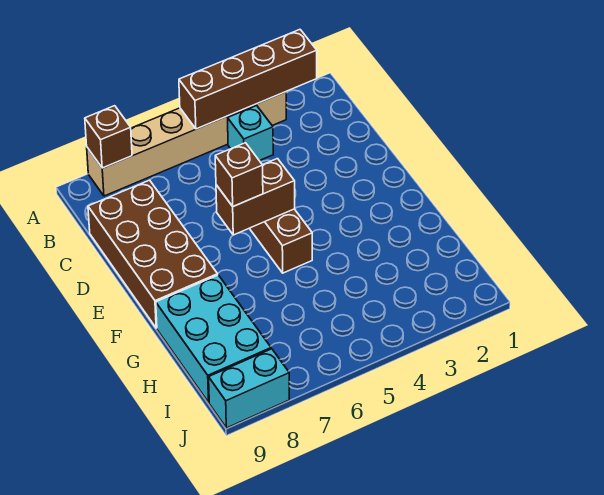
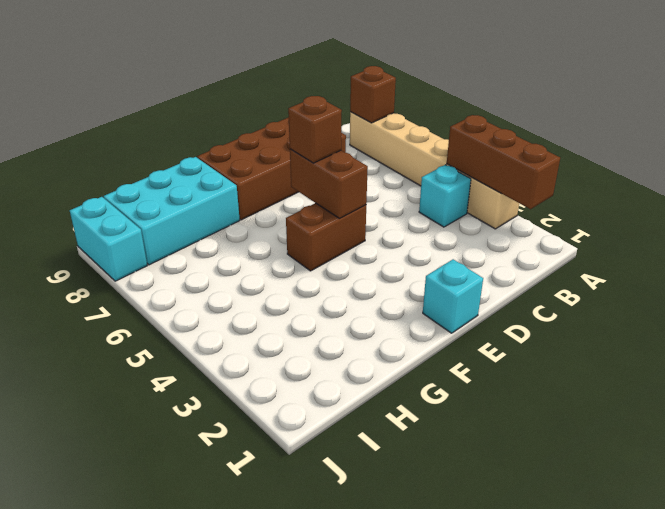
brown brick A2:A5 level 2 -> brown brick A2:A4 level 2
none -> cyan brick E1 level 1

